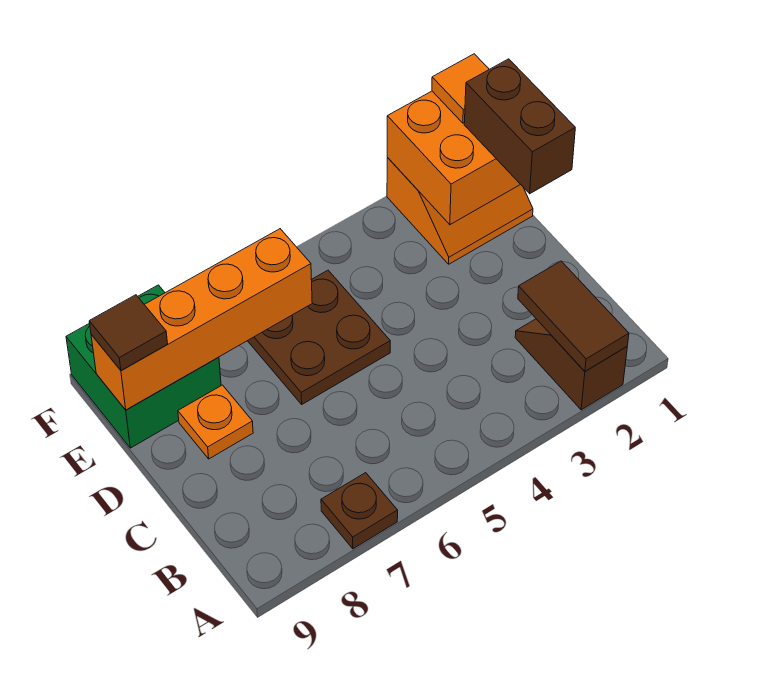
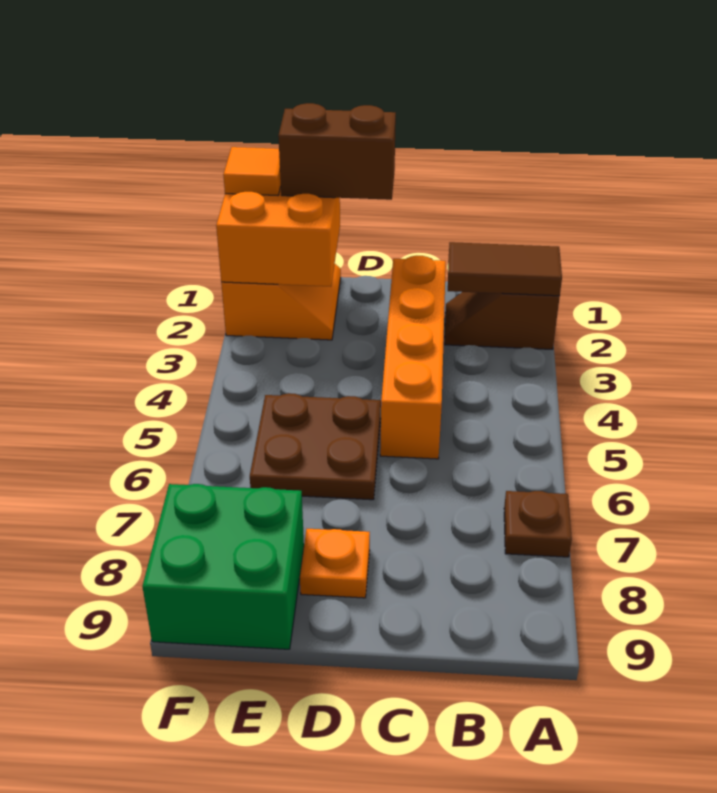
orange brick E6:E9 level 2 -> orange brick C2:C5 level 1
brown tile E9 level 3 -> none

